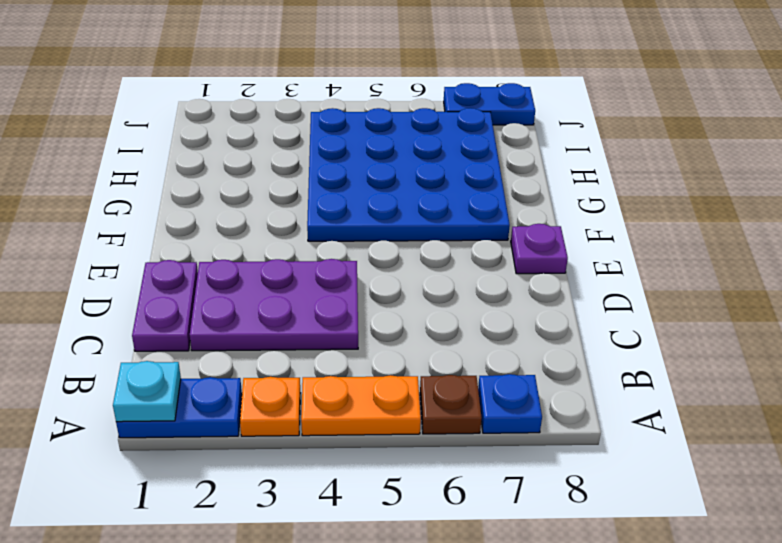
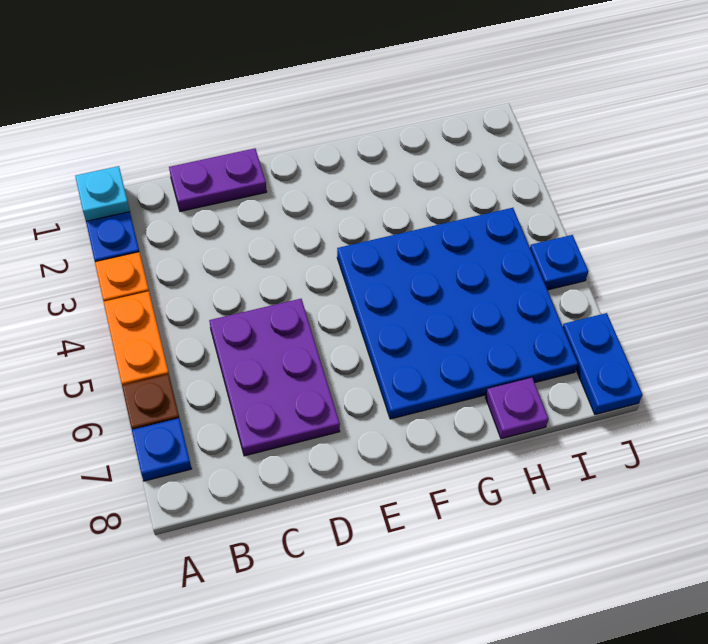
purple plate C2:D4 level 1 -> purple plate C5:D7 level 1
purple plate E8 level 1 -> purple plate H8 level 1
none -> blue plate J5 level 1

